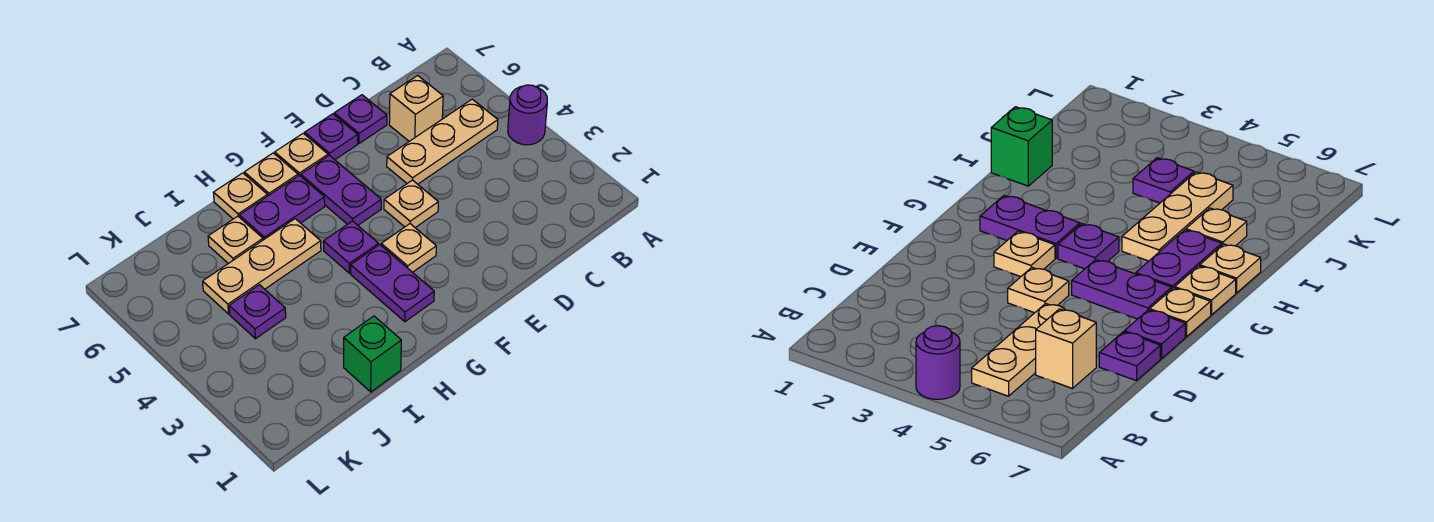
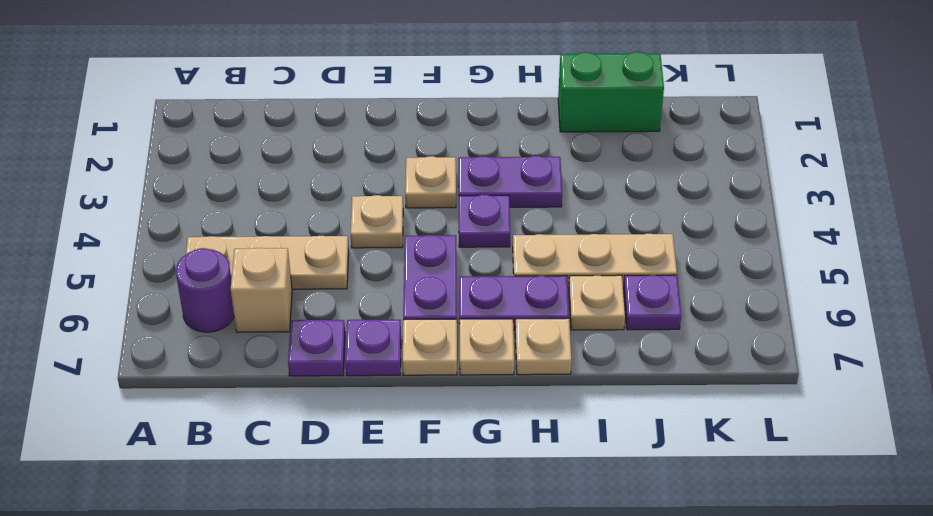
purple round brick A4 level 1 -> purple round brick B6 level 1
purple plate G2:G3 level 1 -> purple plate G3:H3 level 1
green brick I1 level 1 -> green brick I1:J1 level 1
purple plate J4 level 1 -> purple plate J6 level 1

